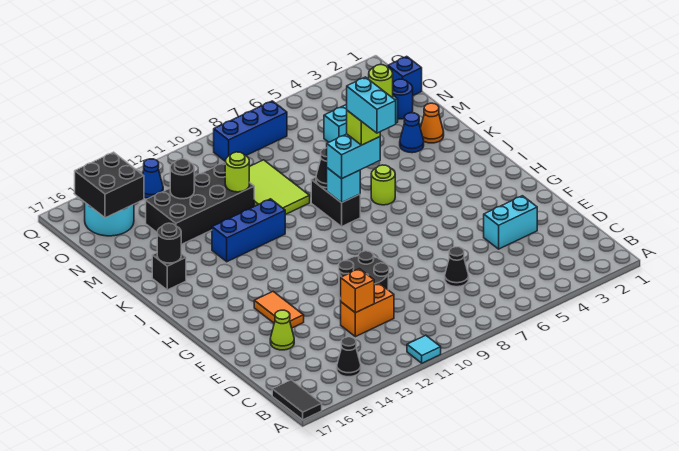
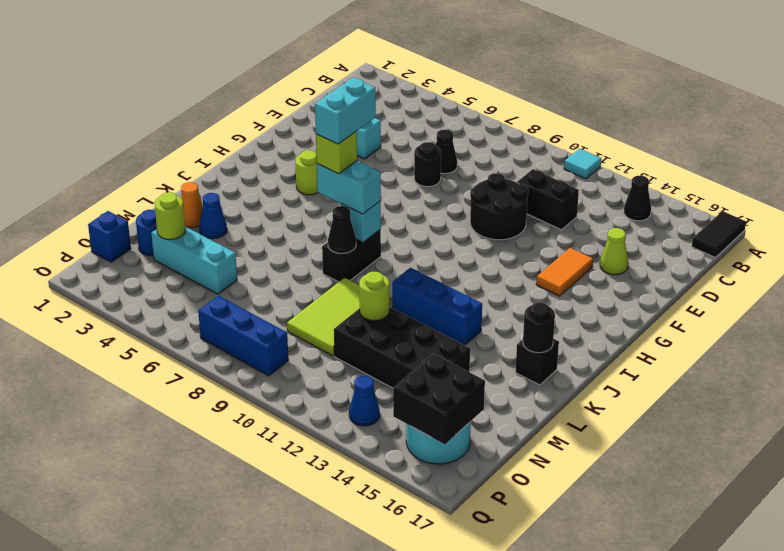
orange brick D11:D12 level 1 -> black brick D11:D12 level 1
orange brick D12 level 2 -> none
lime round brick J6 level 1 -> lime round brick H4 level 1
black round brick N13 level 2 -> black round brick E7 level 1

